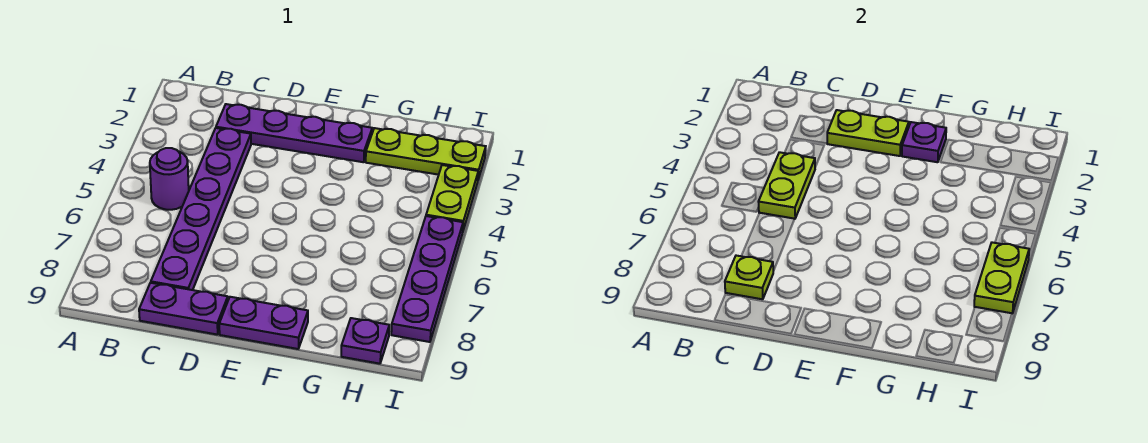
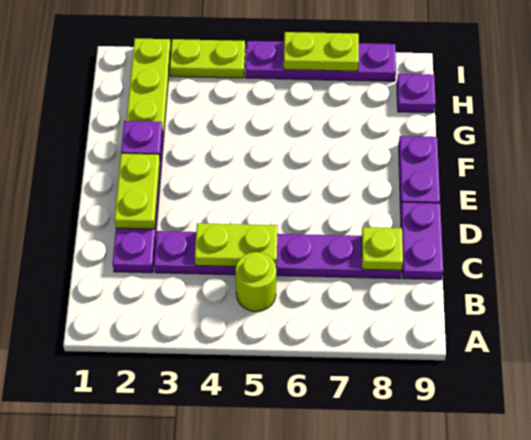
purple round brick B5 level 1 -> lime round brick B5 level 1

